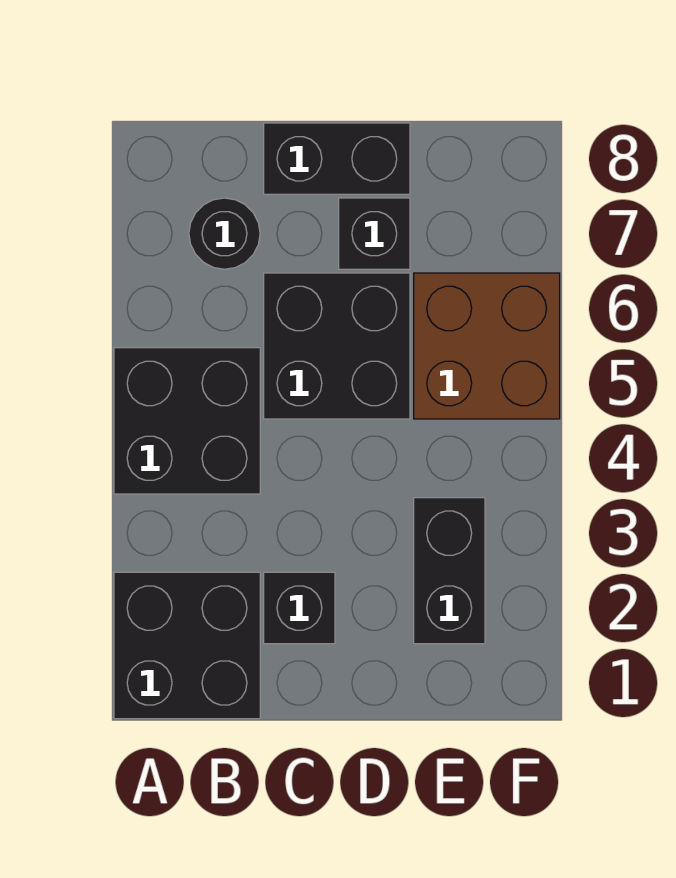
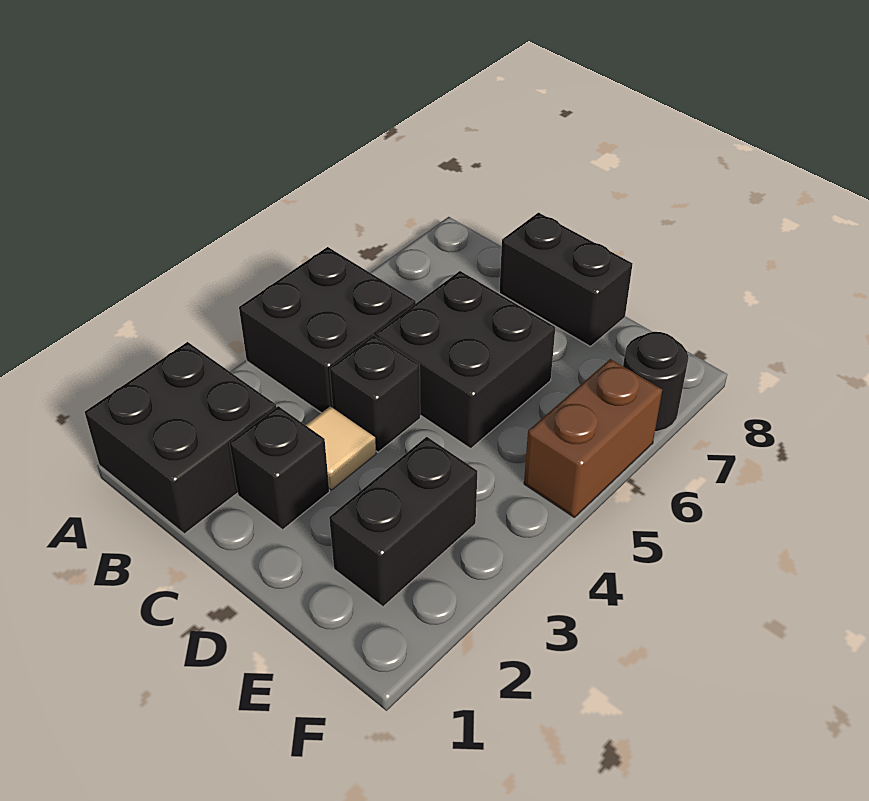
black round brick B7 level 1 -> black round brick F7 level 1
none -> tan tile C3 level 1
black brick D7 level 1 -> black brick C4 level 1
brown brick E5:F6 level 1 -> brown brick F5:F6 level 1

